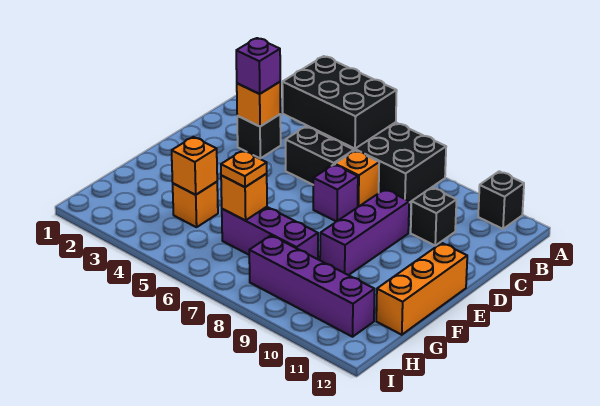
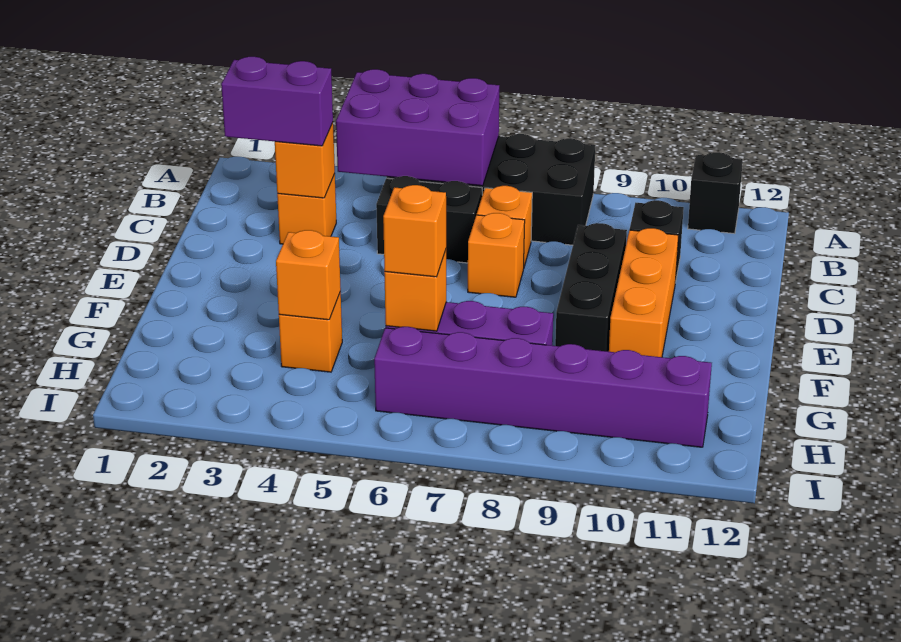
black brick A4:B6 level 2 -> purple brick A4:B6 level 2
black brick C3 level 1 -> orange brick C3 level 1
purple brick C3 level 3 -> purple brick C2:C3 level 3
purple brick D7 level 1 -> orange brick D7 level 1
purple brick D9:F9 level 1 -> black brick D9:F9 level 1
orange brick E12:G12 level 1 -> orange brick D10:F10 level 1
orange plate G6 level 3 -> orange brick G6 level 3
purple brick H8:H11 level 1 -> purple brick H6:H11 level 1

